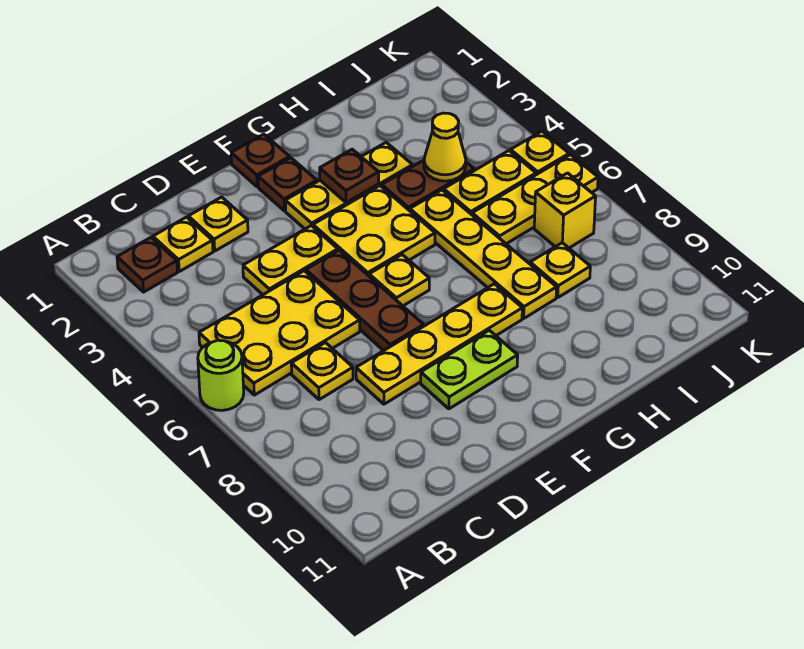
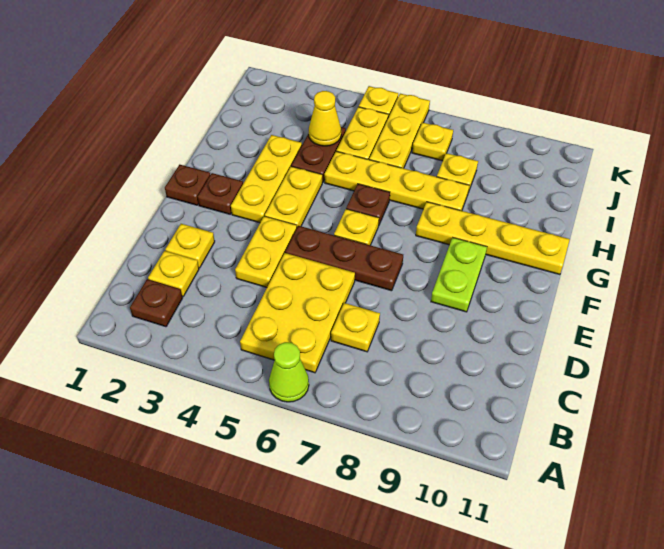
lime round brick A6 level 1 -> lime cone A6 level 1
yellow plate D8:G8 level 1 -> yellow plate G8:G11 level 1
yellow plate F4:G5 level 1 -> yellow plate F4:G4 level 1
brown plate G3 level 2 -> brown plate G6 level 1
yellow brick J7 level 1 -> yellow plate J7 level 1

